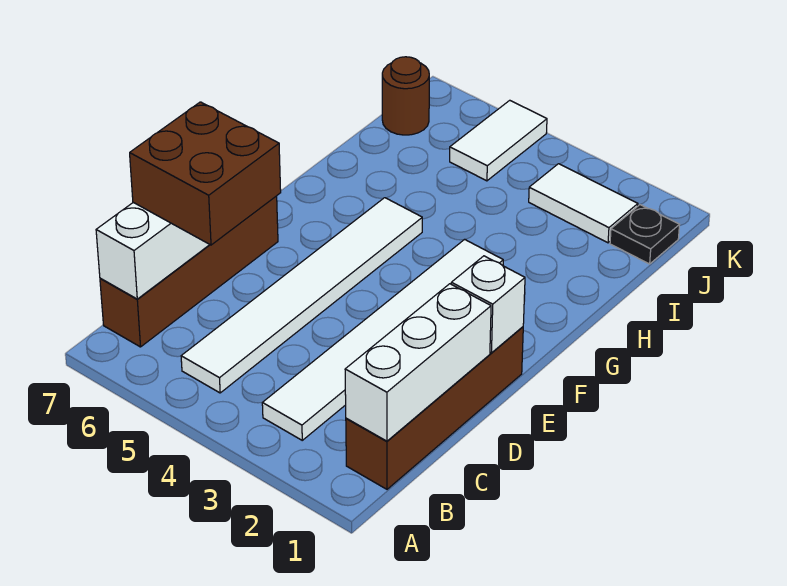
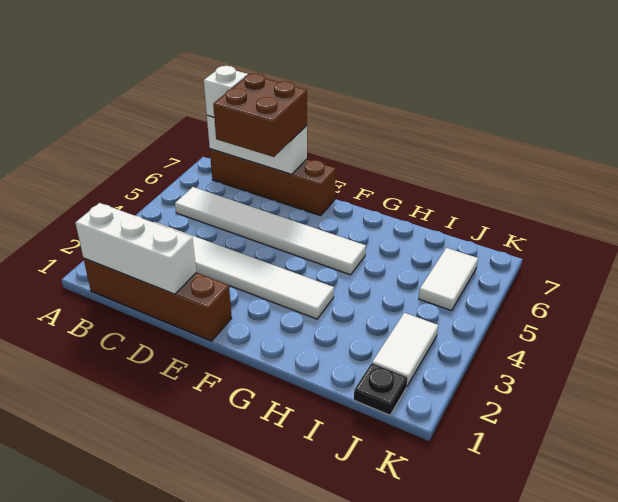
white brick E1 level 2 -> white brick B7 level 3
white tile J5:K5 level 1 -> white tile J5:J6 level 1
brown round brick J7 level 1 -> none

